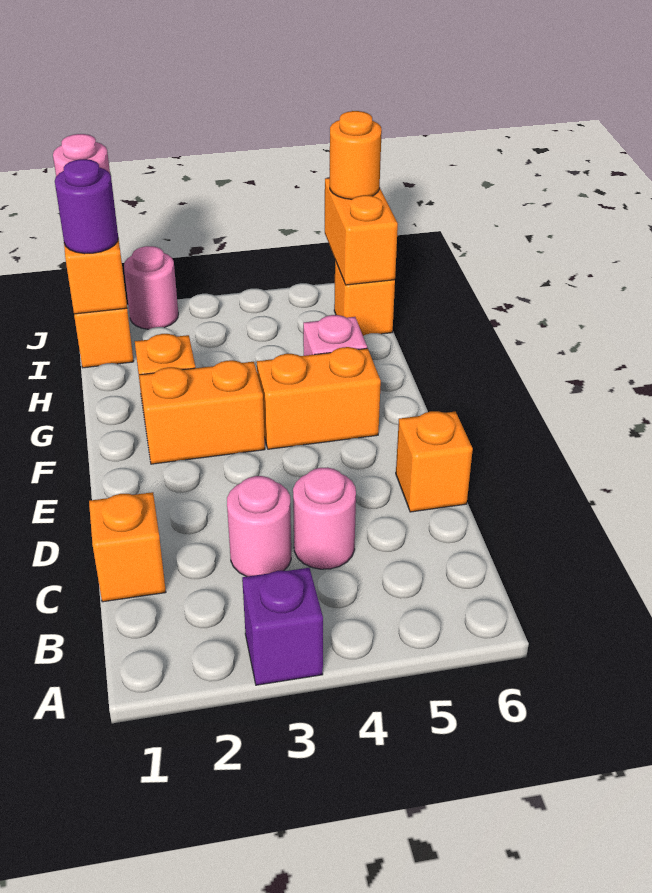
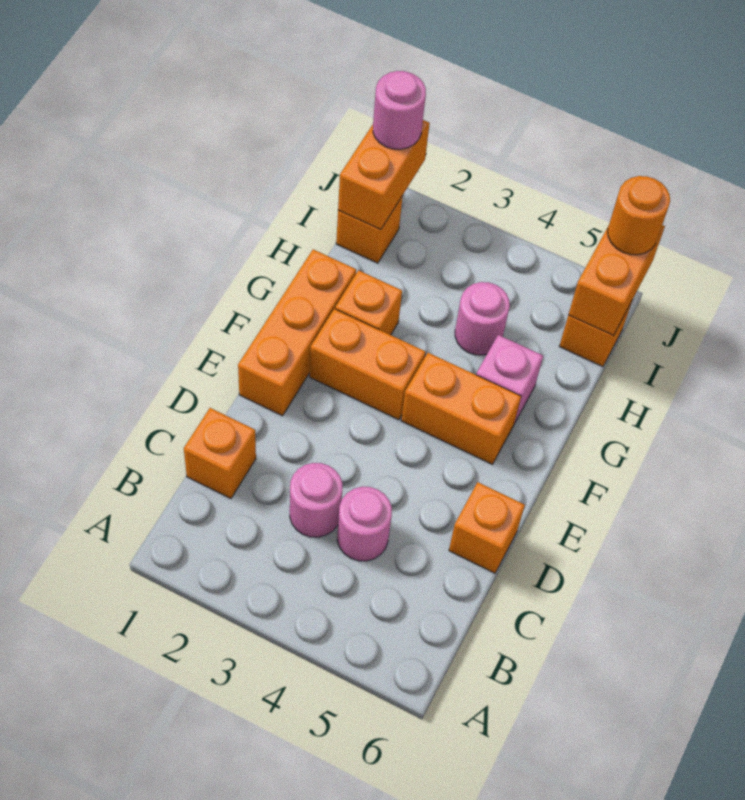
purple brick A3 level 1 -> none
none -> orange brick E1:G1 level 1
purple round brick I1 level 3 -> none
pink round brick J2 level 1 -> pink round brick H4 level 1

